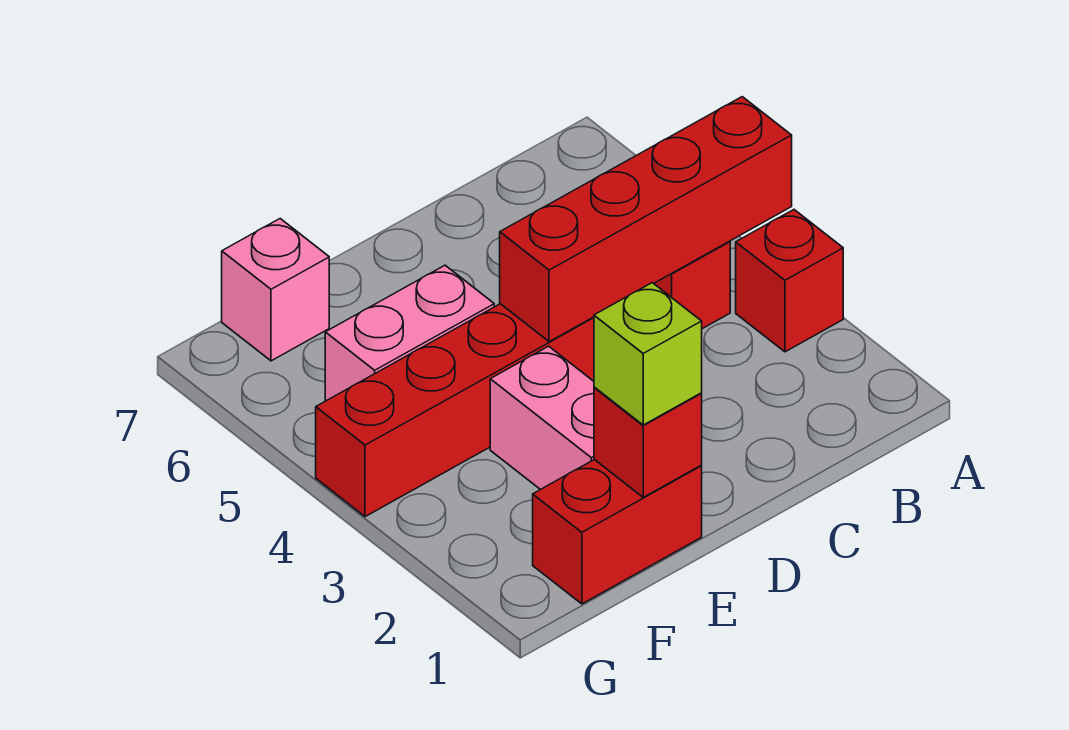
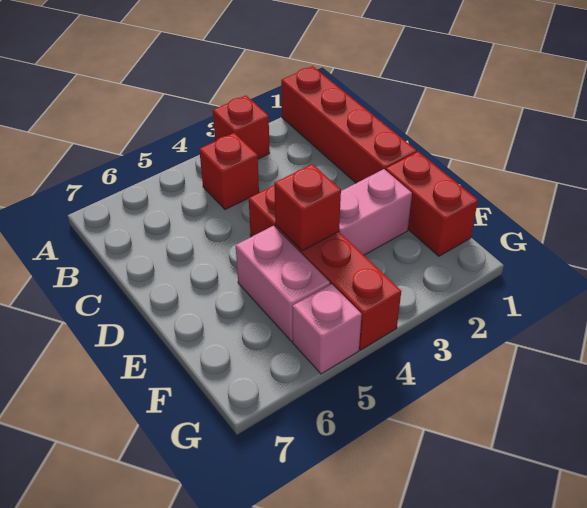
red brick A4:D4 level 2 -> red brick A1:D1 level 1
red brick E1 level 2 -> red brick E4 level 2
lime brick E1 level 3 -> none
pink brick F7 level 1 -> pink brick G5 level 1

